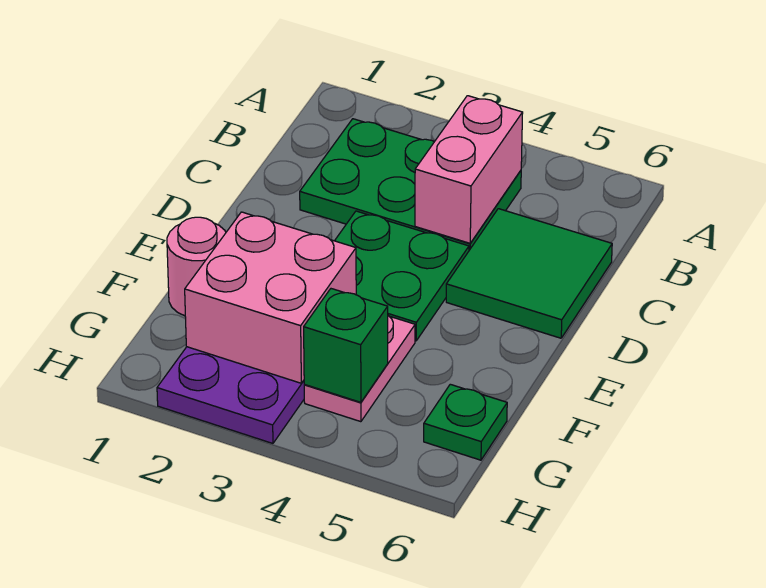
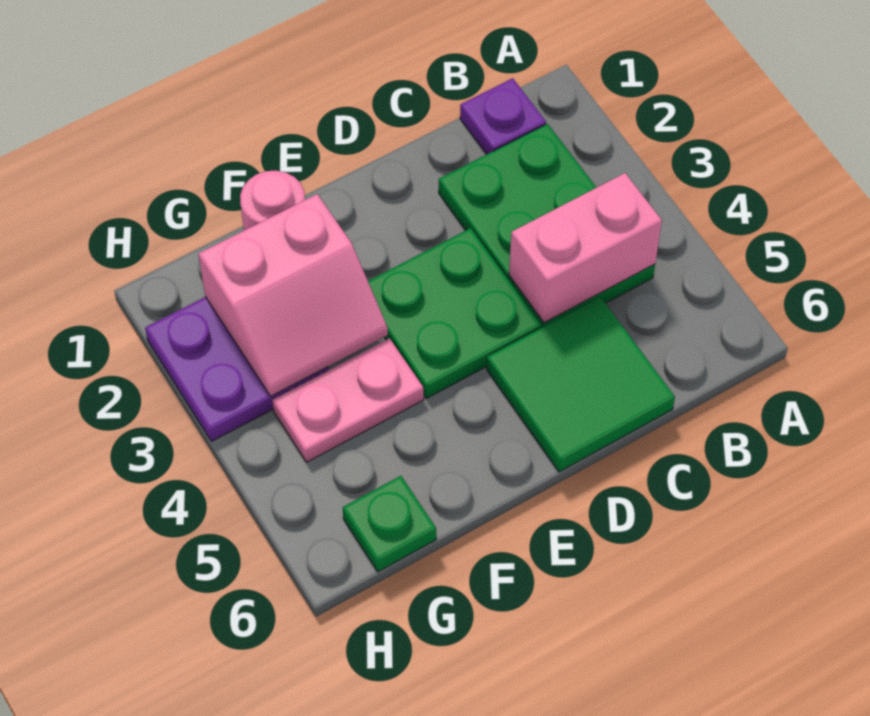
none -> purple plate B1 level 1
pink brick F2:G3 level 2 -> pink slope F2:G3 level 2 top 2
green brick G4 level 2 -> none

